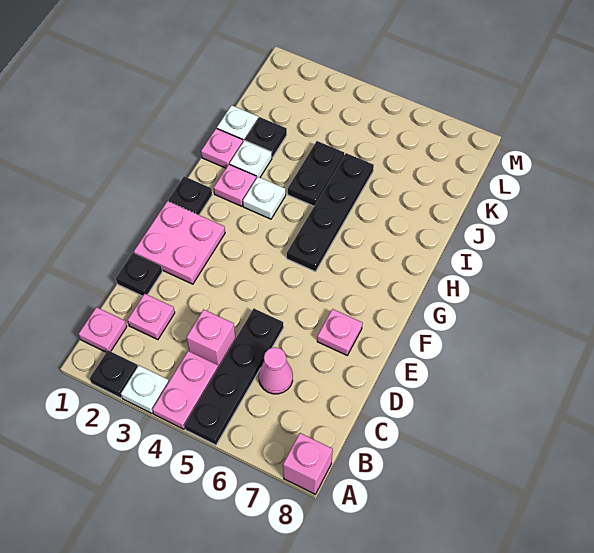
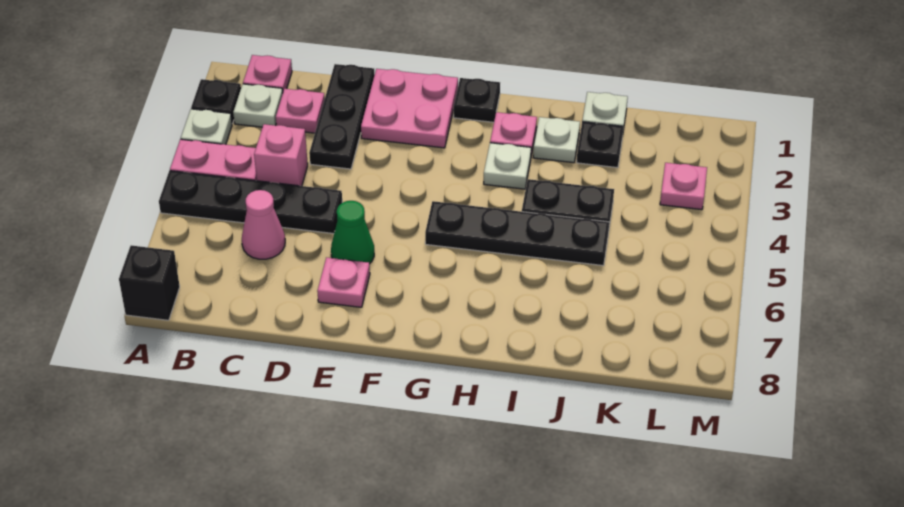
pink brick A8 level 1 -> black brick A8 level 1
none -> white plate B2 level 1
black plate D1 level 1 -> black plate D1:D3 level 1
none -> green cone E6 level 1
pink plate I1 level 1 -> pink plate L3 level 1

